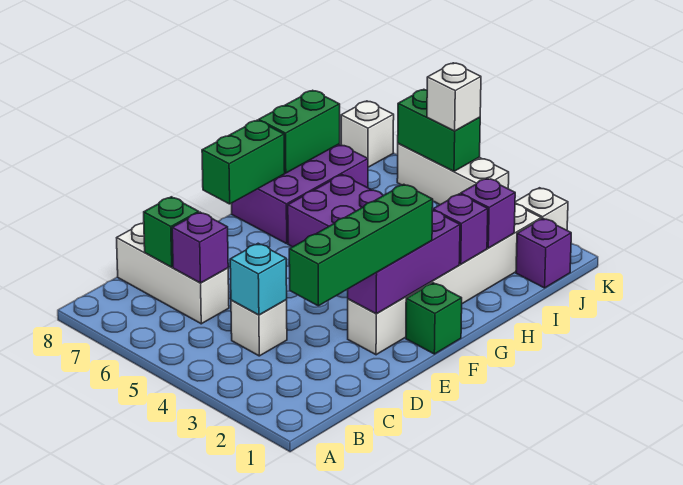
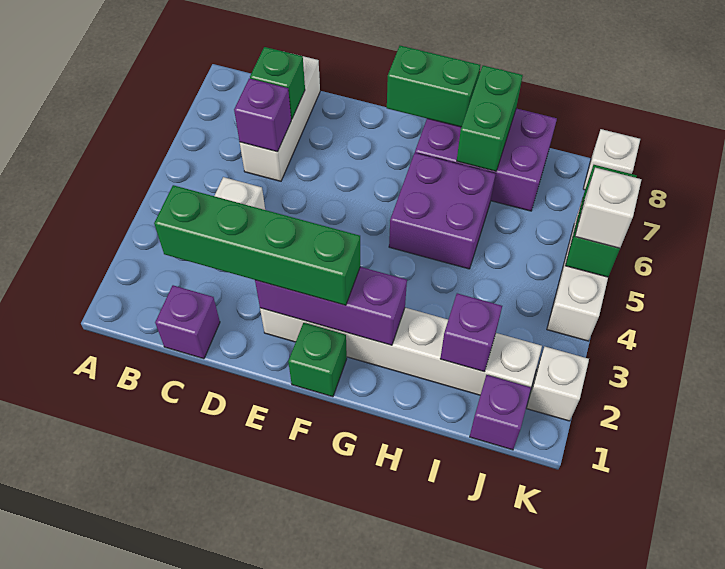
cyan brick C4 level 2 -> none
purple brick H2 level 2 -> purple brick C1 level 1
green brick H8:I8 level 2 -> green brick H7:H8 level 2

